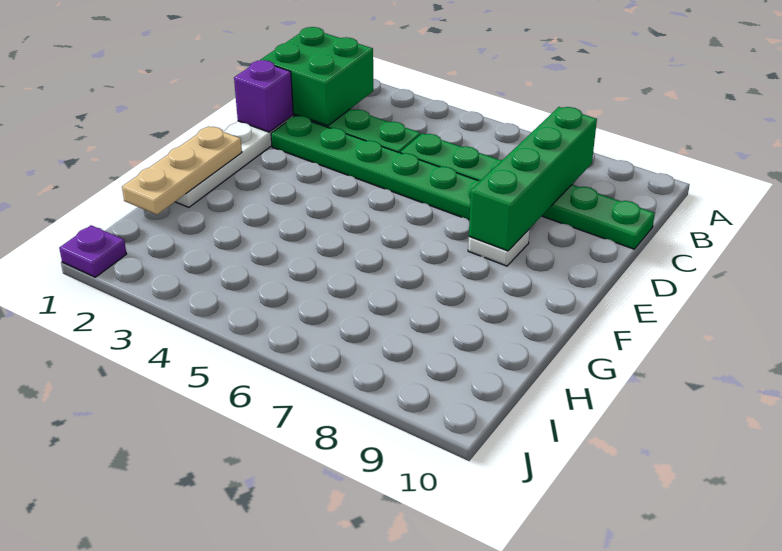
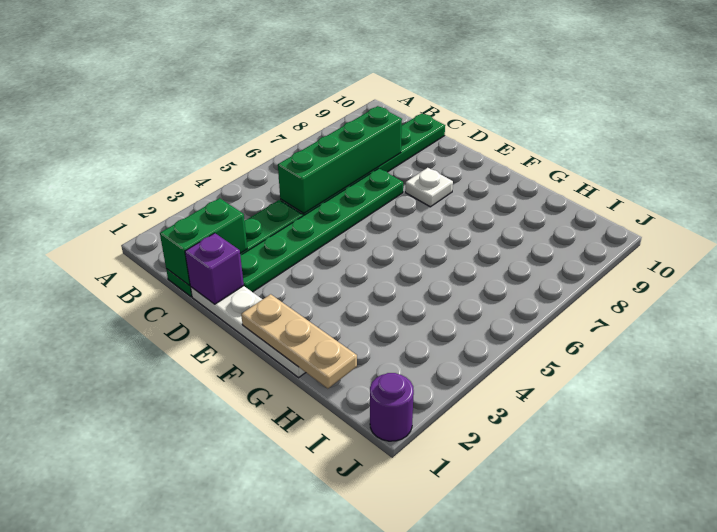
green brick B1:C2 level 2 -> green brick C1:C2 level 2
green brick B8:E8 level 2 -> green brick C5:C8 level 2
purple plate J1 level 1 -> purple round brick J1 level 1

